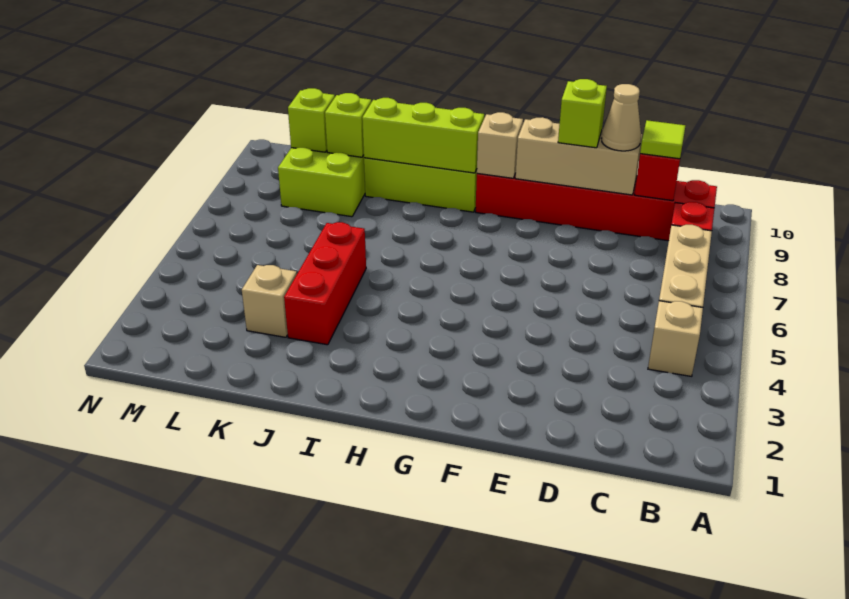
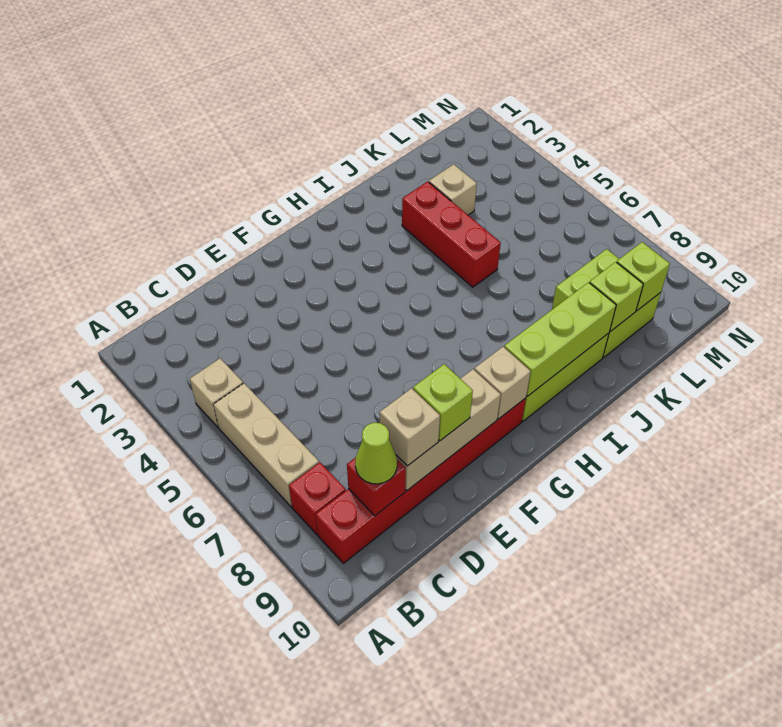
lime tile C9 level 3 -> lime cone C9 level 3
tan cone D9 level 3 -> tan brick D9 level 3

